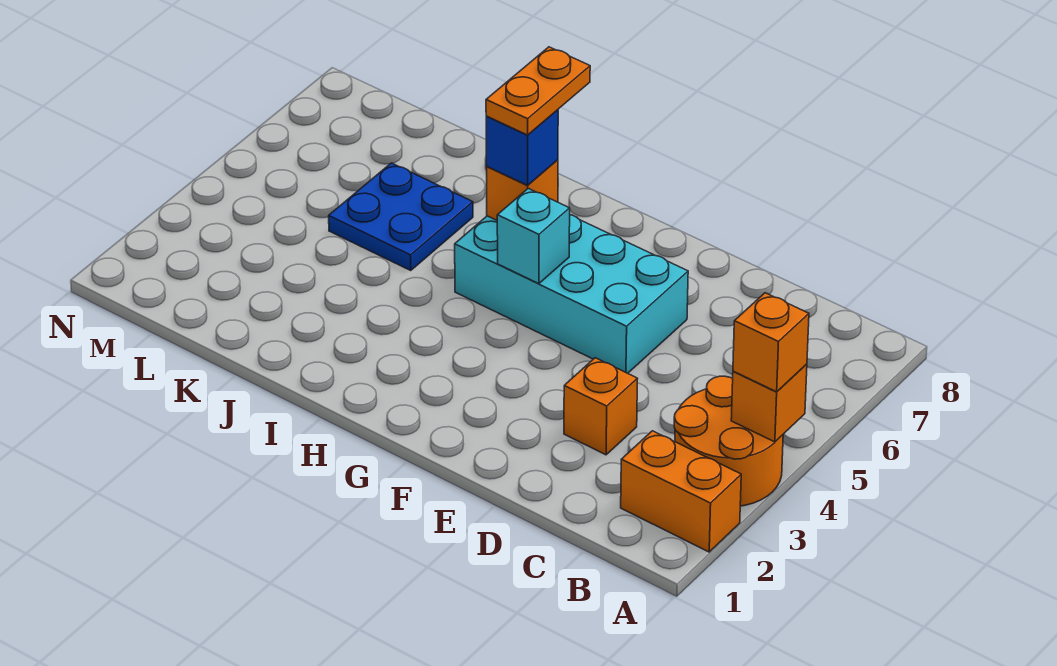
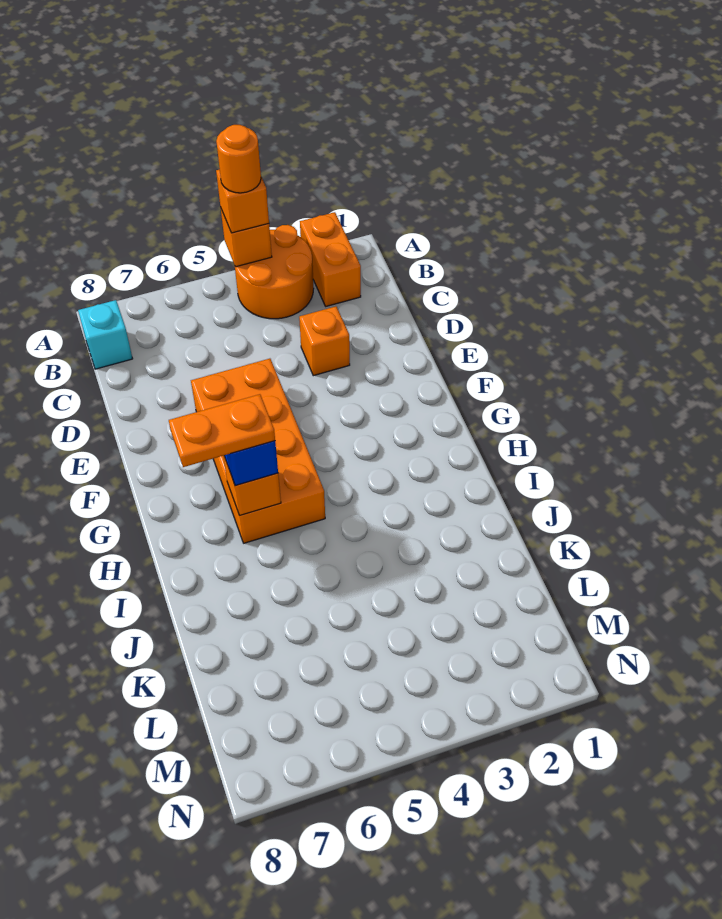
none -> orange round brick A4 level 4
cyan brick E5:H6 level 1 -> orange brick E5:H6 level 1
cyan brick G5 level 2 -> cyan brick B8 level 1
blue plate J5:K6 level 1 -> none

